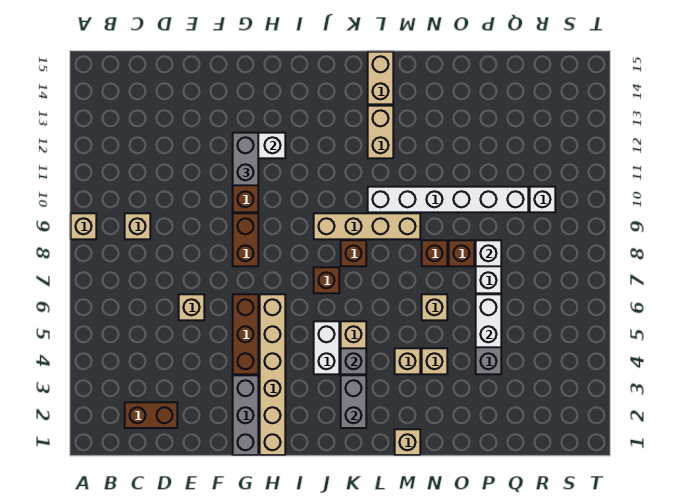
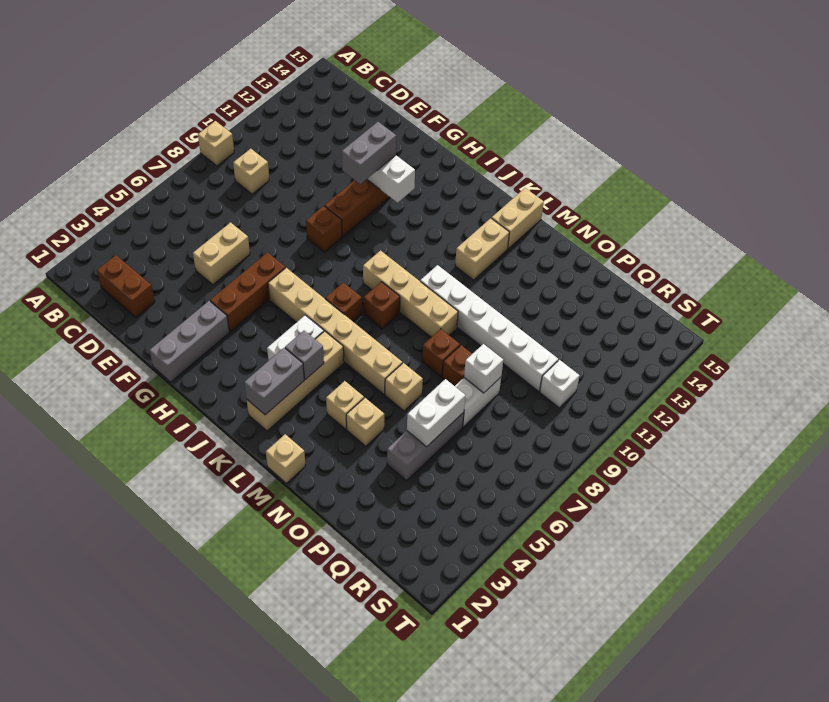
tan brick E6 level 1 -> tan brick E5:E6 level 1
brown brick G8:G9 level 1 -> brown brick G9 level 1
tan brick H1:H6 level 1 -> tan brick H6:M6 level 1

